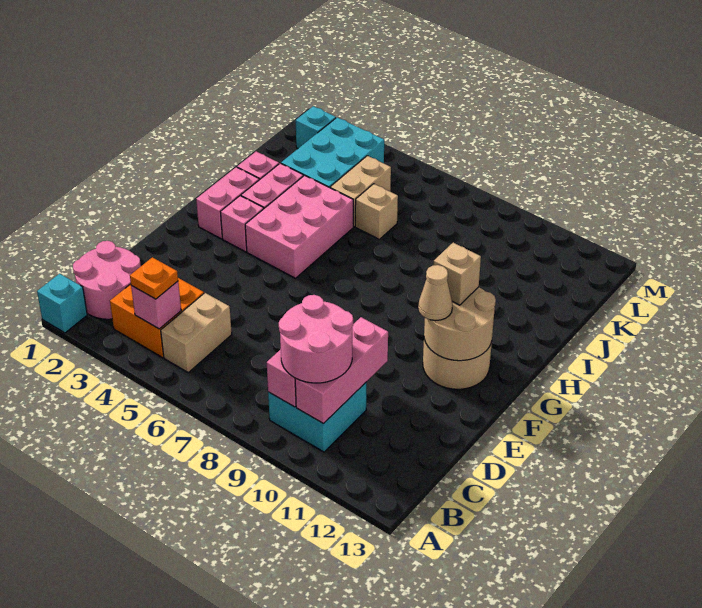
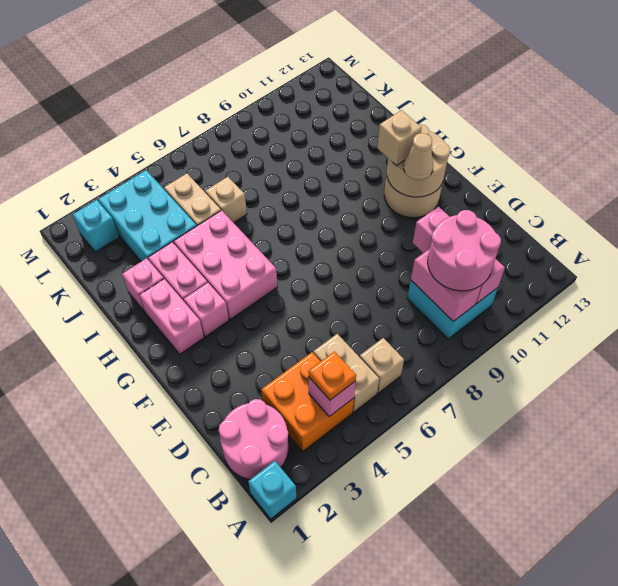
none -> tan brick B6 level 1

